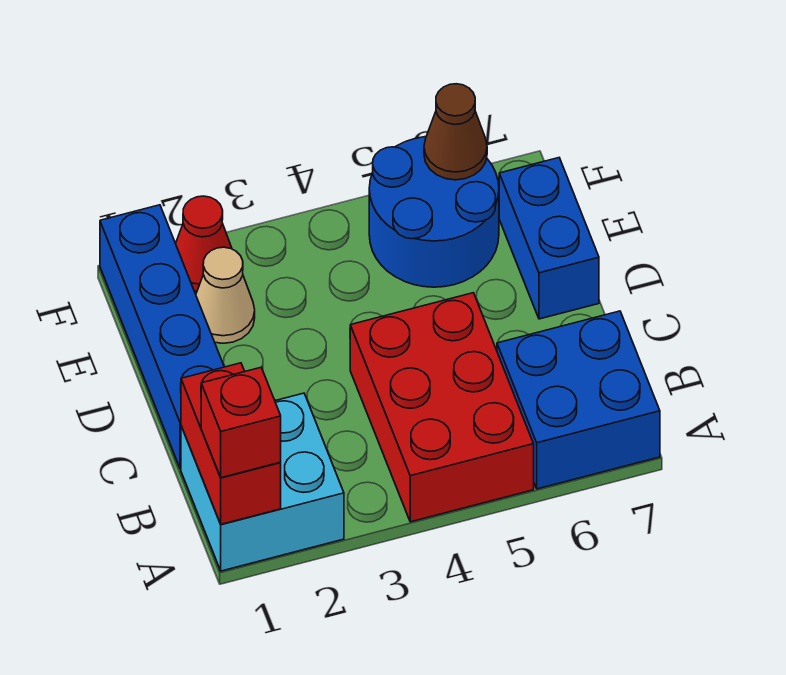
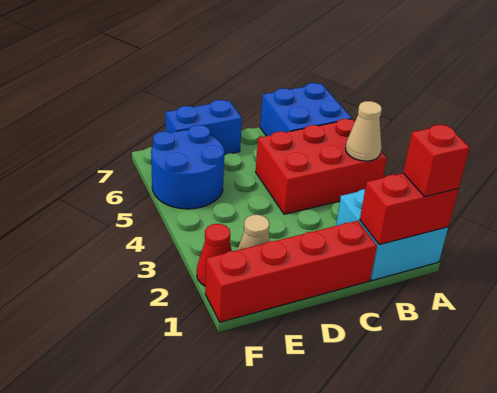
none -> tan cone A4 level 2
blue brick C1:F1 level 1 -> red brick C1:F1 level 1
brown cone F6 level 2 -> none

